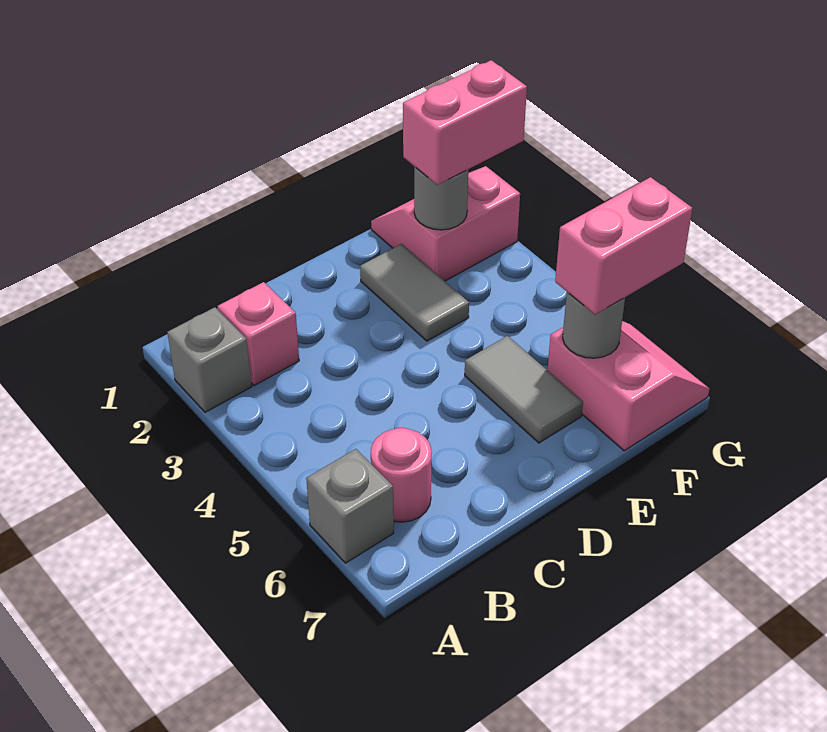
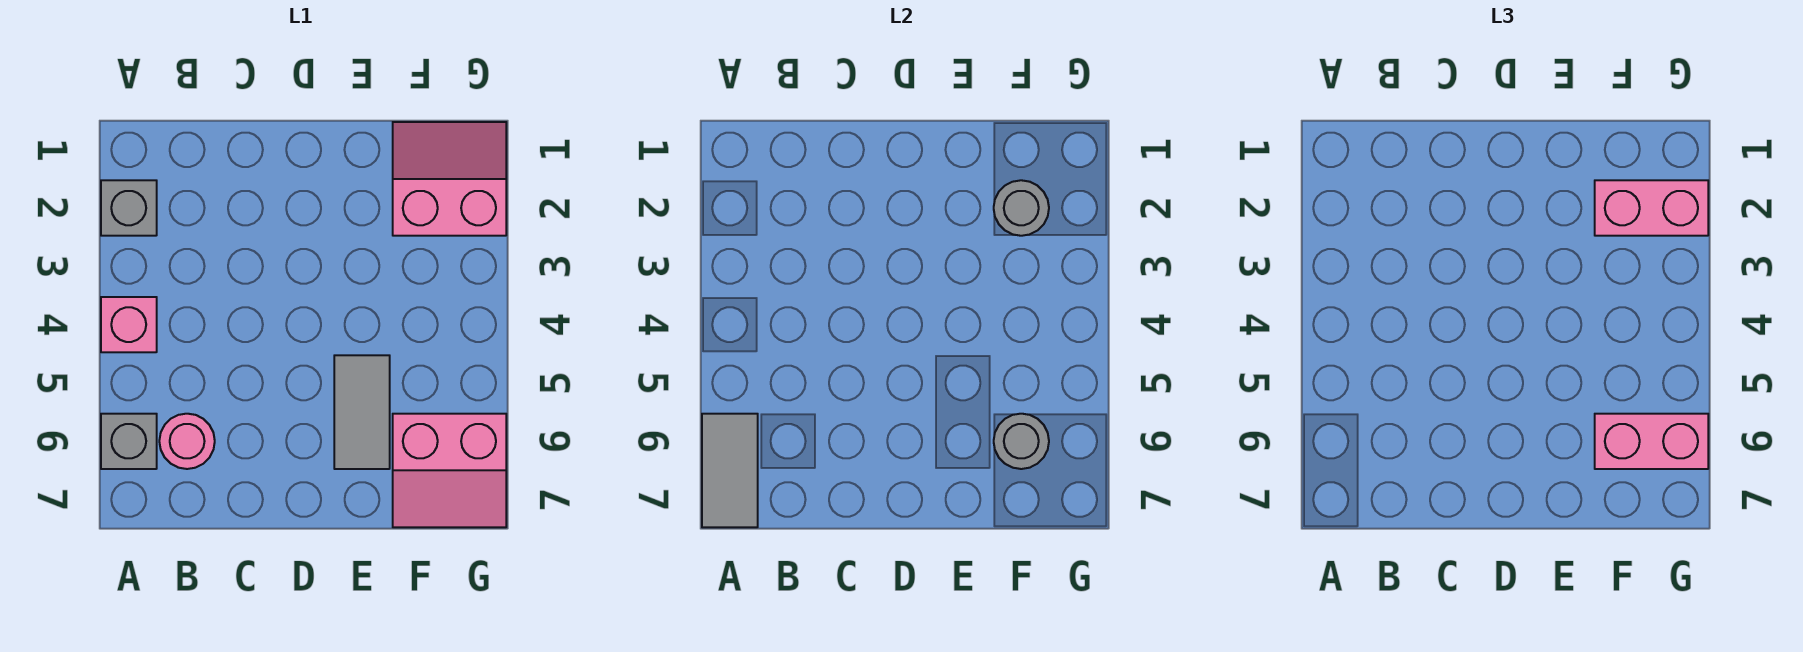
pink brick B2 level 1 -> pink brick A4 level 1
grey tile E2:E3 level 1 -> grey tile A6:A7 level 2
pink slope F6:G7 level 1 top F -> pink slope F6:G7 level 1 top 6

